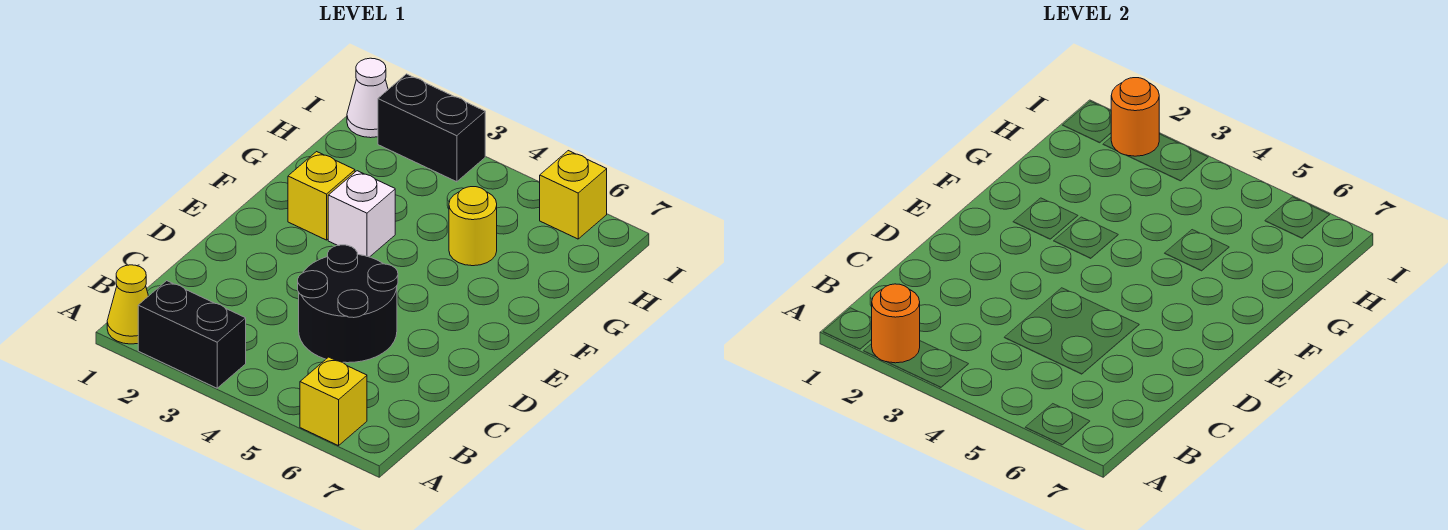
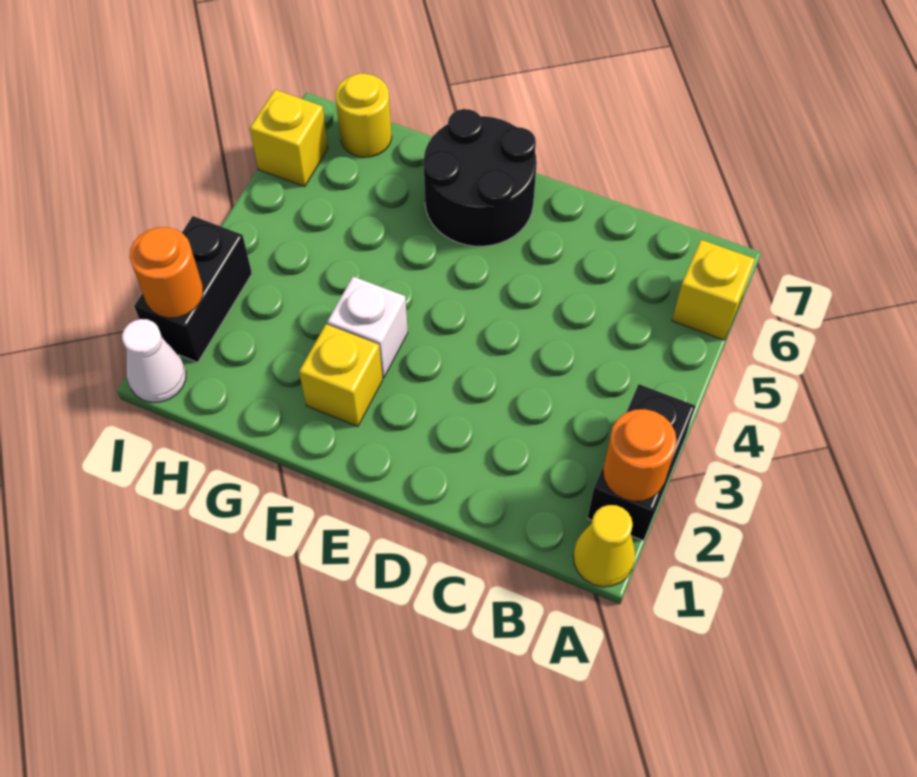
black round brick C4:D5 level 1 -> black round brick E6:F7 level 1
yellow round brick G5 level 1 -> yellow round brick H7 level 1

